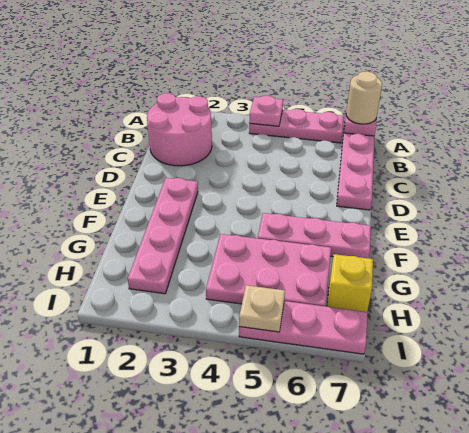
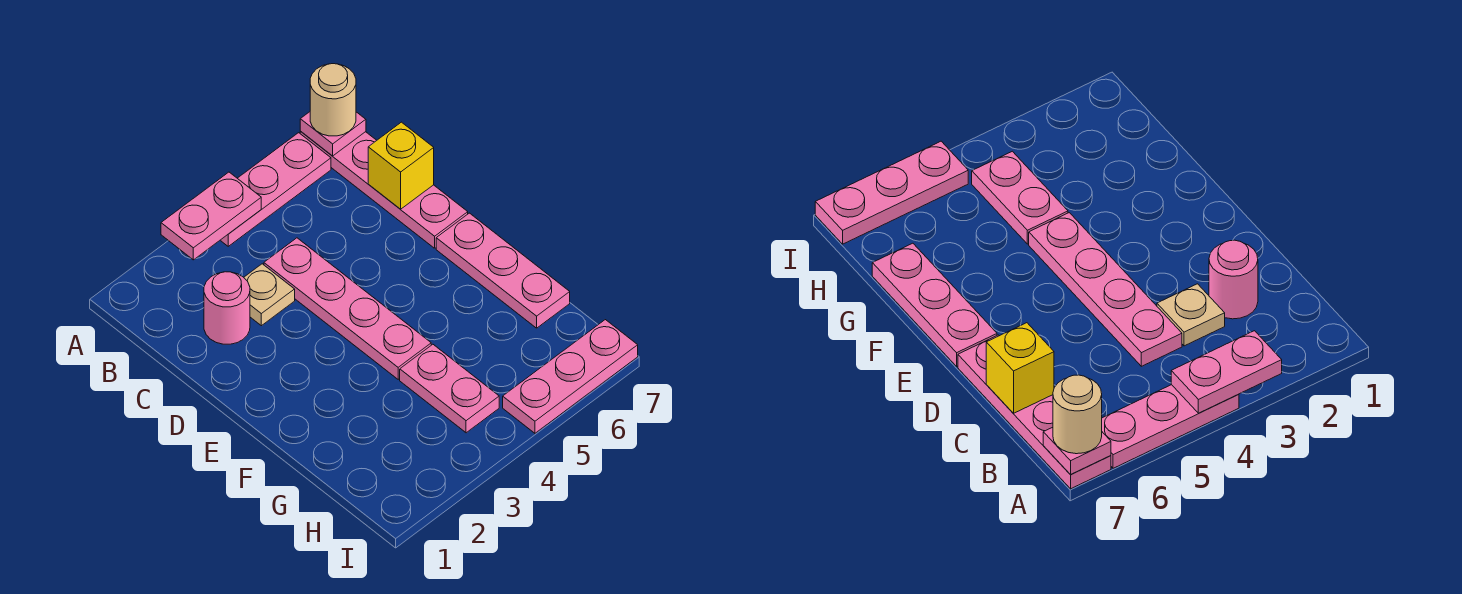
pink plate A4 level 2 -> pink plate A3:A4 level 2
pink round brick B1:C2 level 1 -> pink round brick C2 level 1
pink plate E2:H2 level 1 -> pink plate C4:F4 level 1
pink plate F5:F7 level 1 -> pink plate E7:G7 level 1
pink plate G4:H6 level 1 -> pink plate G4:H4 level 1
yellow brick H7 level 1 -> yellow brick C7 level 2
tan plate I5 level 2 -> tan plate C3 level 1

